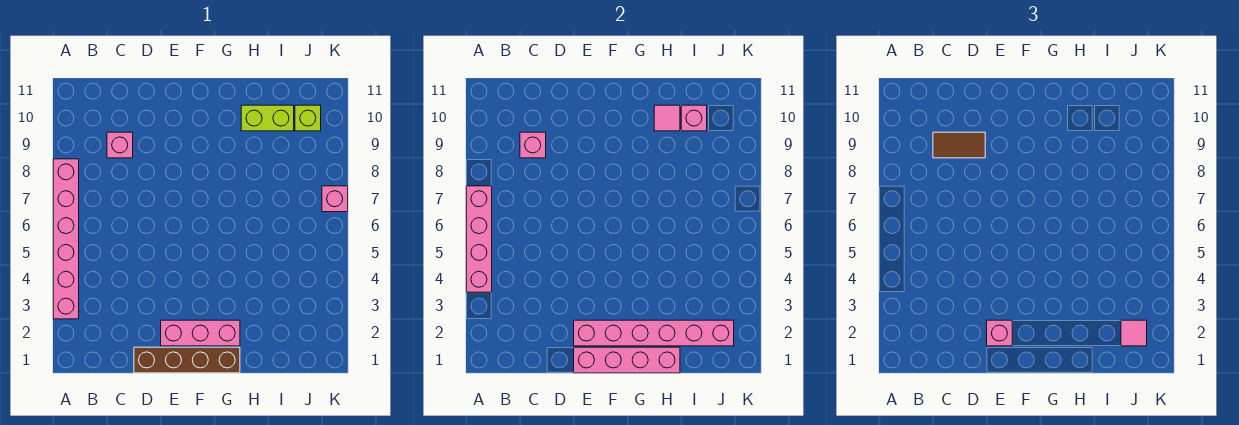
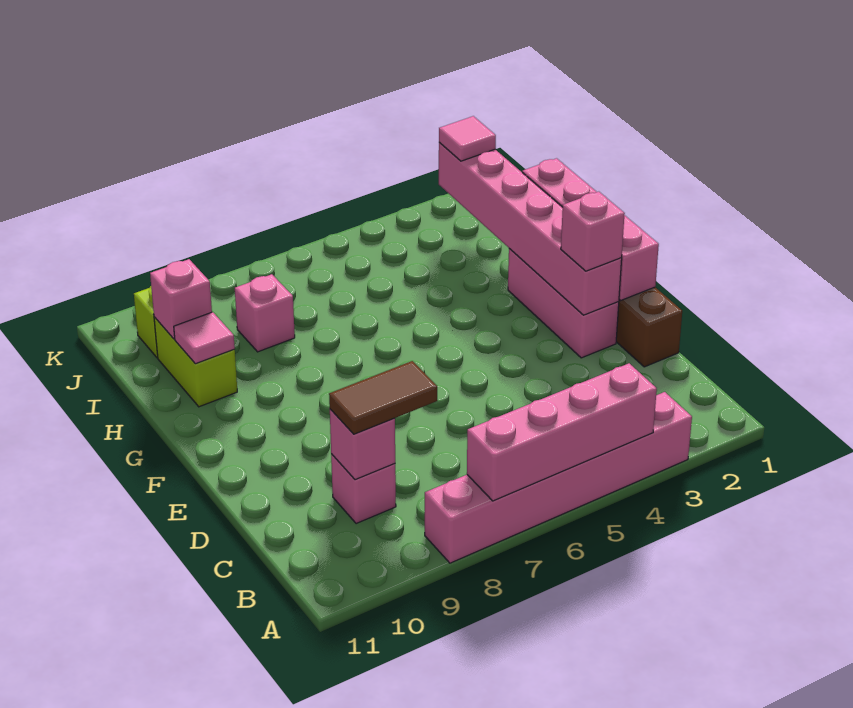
brown tile C9:D9 level 3 -> brown tile C8:C9 level 3
pink brick K7 level 1 -> pink brick I8 level 1

